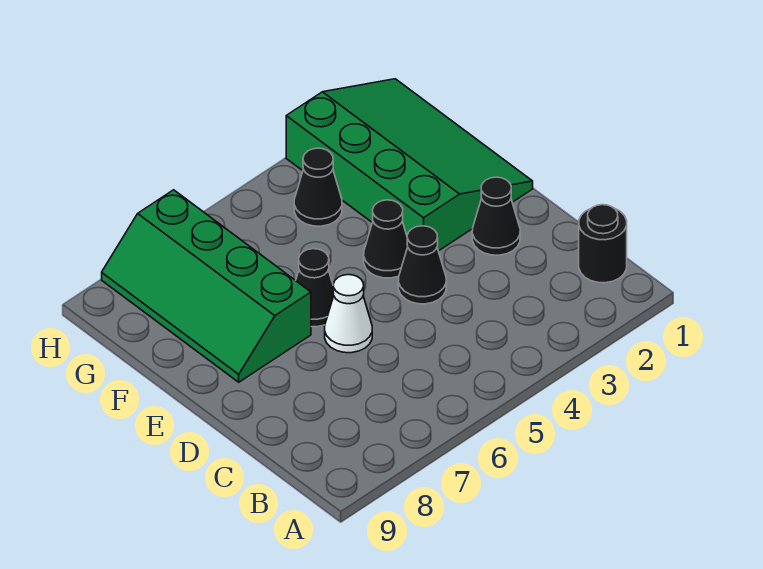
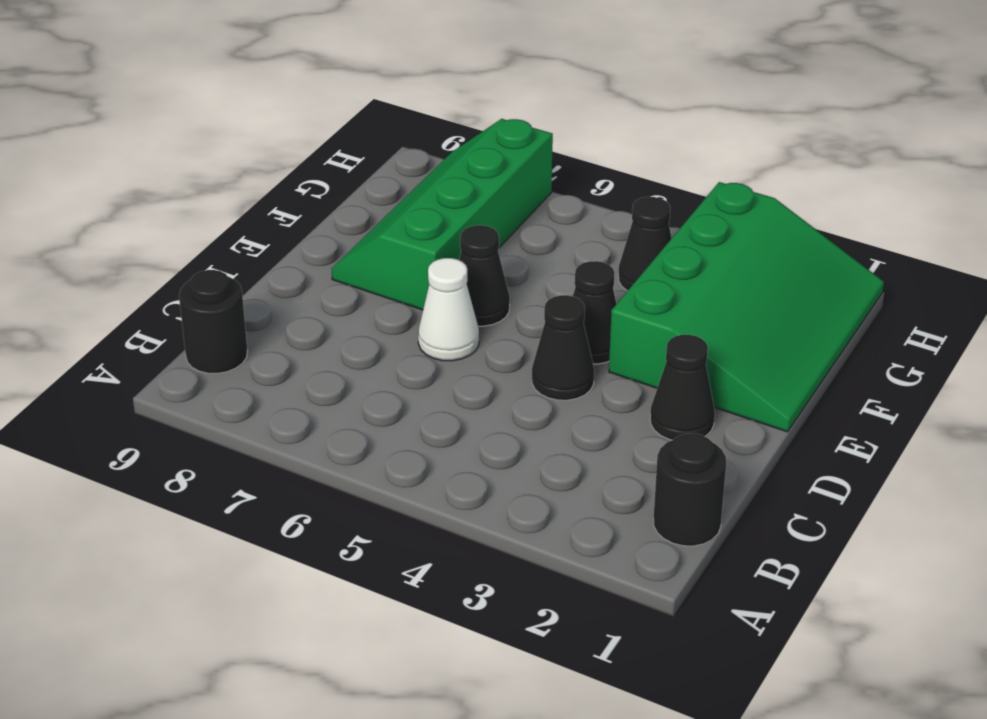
none -> black round brick B9 level 1

